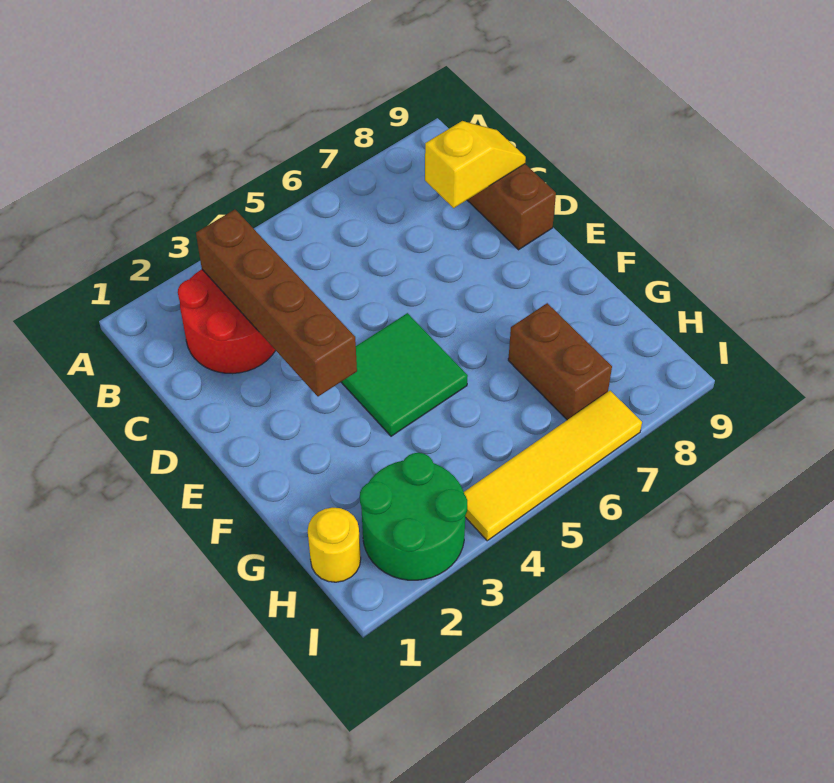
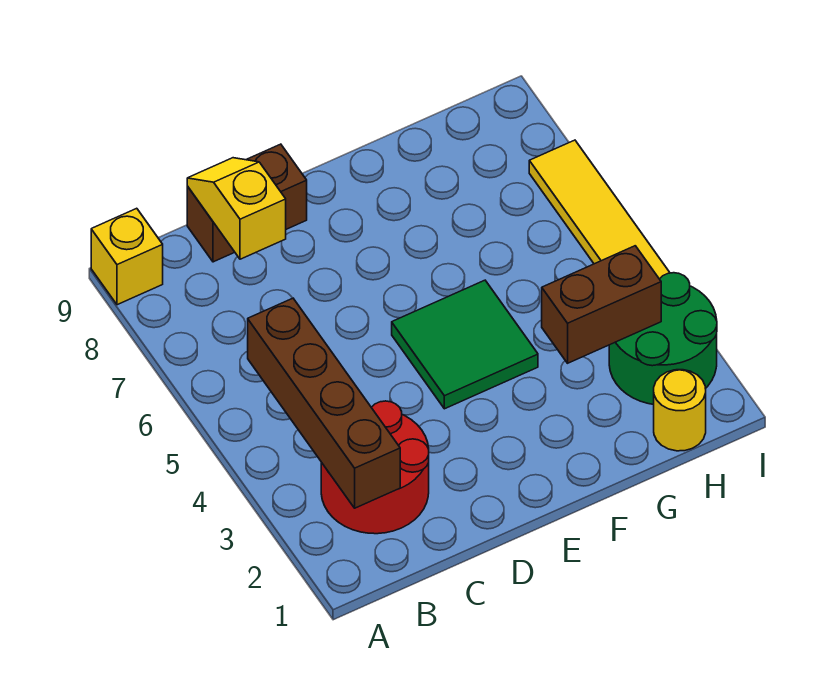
none -> yellow brick A9 level 1
brown brick B3:E3 level 2 -> brown brick B2:B5 level 2
brown brick G7:H7 level 1 -> brown brick G3:H3 level 2

